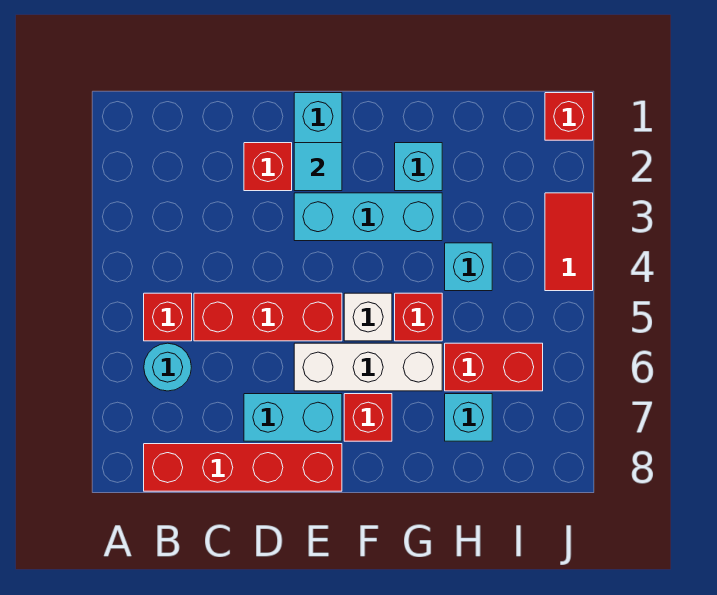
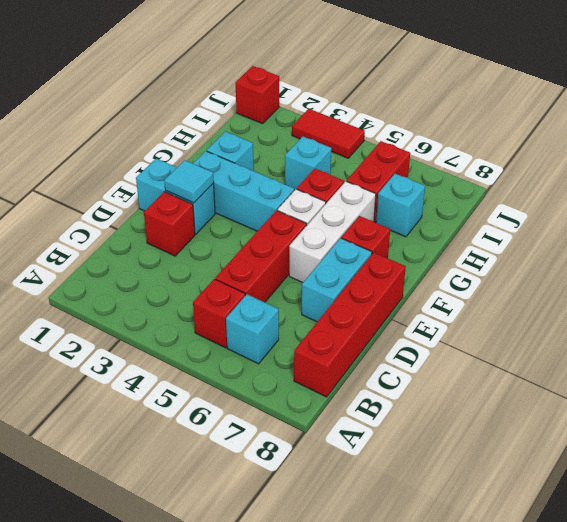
cyan round brick B6 level 1 -> cyan brick B6 level 1
cyan brick E3:G3 level 1 -> cyan brick F2:F4 level 1

